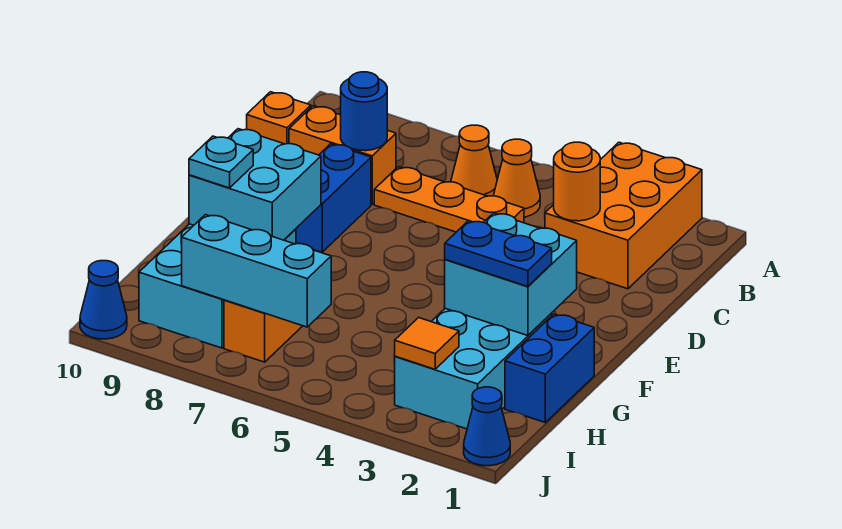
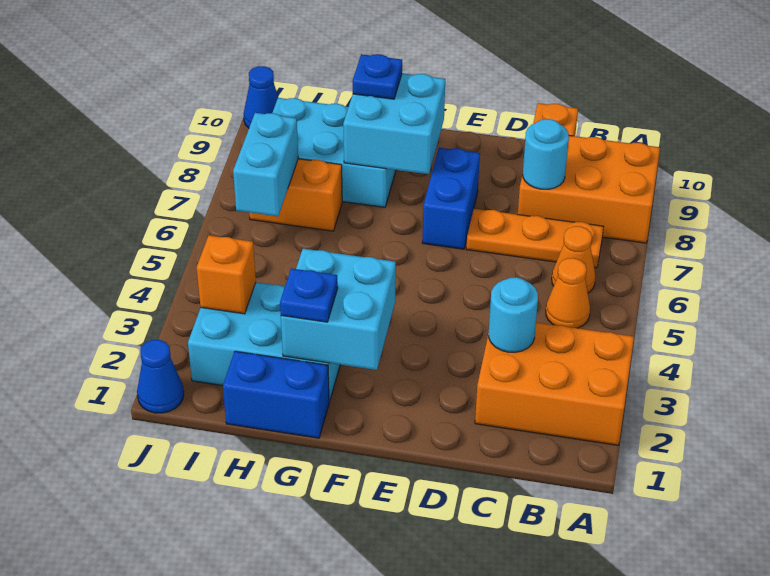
orange round brick C3 level 2 -> cyan round brick C3 level 2
orange plate C5:C7 level 1 -> orange plate B7:D7 level 1
orange brick C8:C9 level 1 -> orange brick A8:C9 level 1
blue round brick C8 level 2 -> cyan round brick C8 level 2
blue brick D8:E8 level 1 -> blue brick E7:E8 level 1
blue plate G2:G3 level 3 -> blue plate G2 level 3
cyan plate G9 level 3 -> blue plate G9 level 3
orange tile I3 level 2 -> orange brick I3 level 2
cyan brick I6:I8 level 2 -> cyan brick I6:I7 level 2

